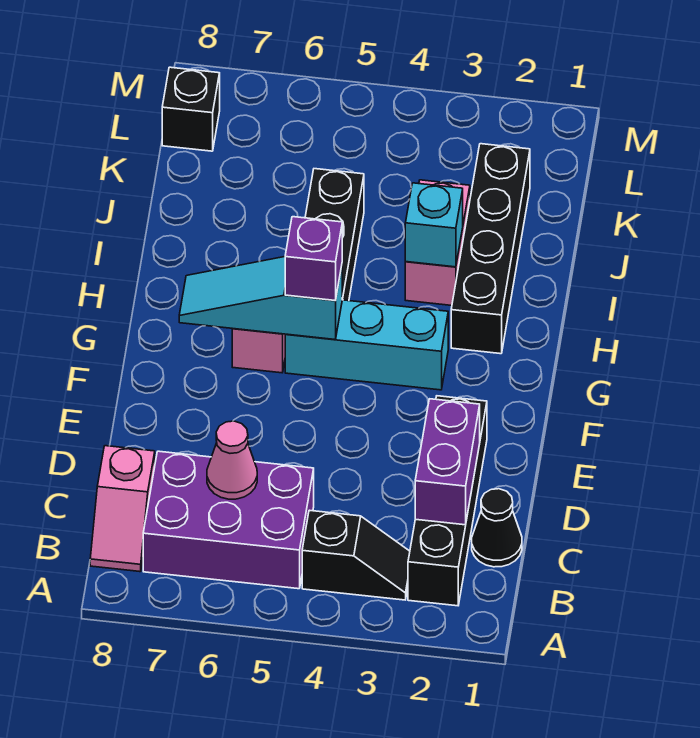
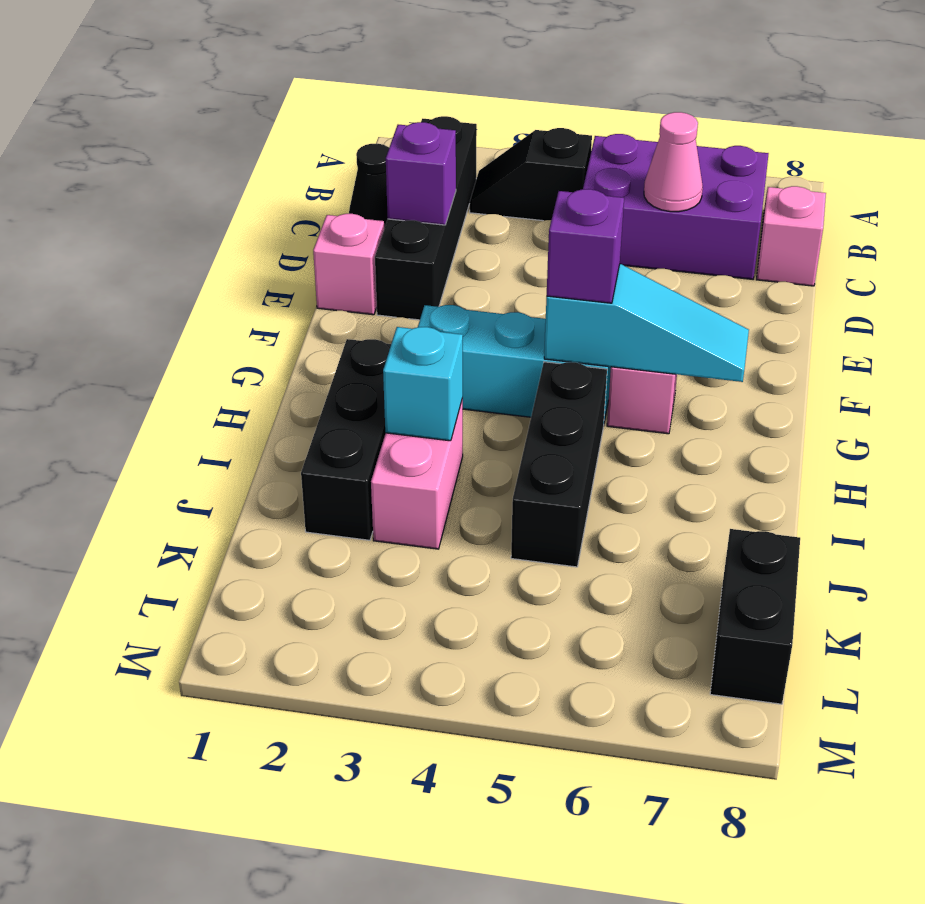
purple brick C2:D2 level 2 -> purple brick D2 level 2
none -> pink brick E1 level 1
black brick H2:K2 level 1 -> black brick H2:J2 level 1
black brick L8 level 1 -> black brick K8:L8 level 1

